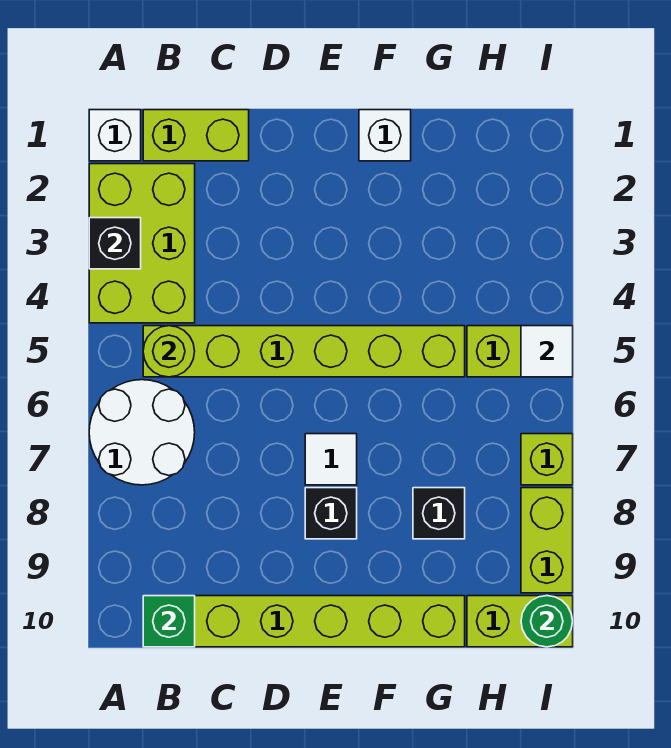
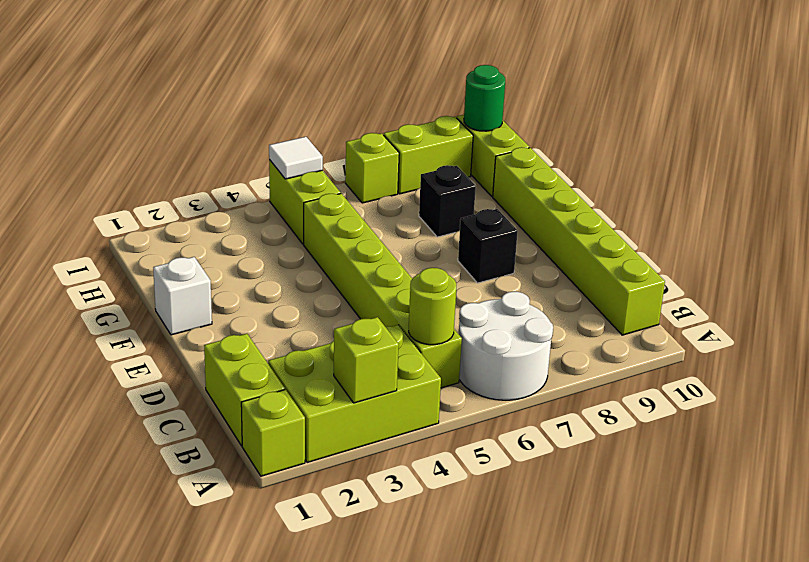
white brick A1 level 1 -> lime brick A1 level 1
black brick A3 level 2 -> lime brick A3 level 2
green brick B10 level 2 -> none
white tile E7 level 1 -> none

